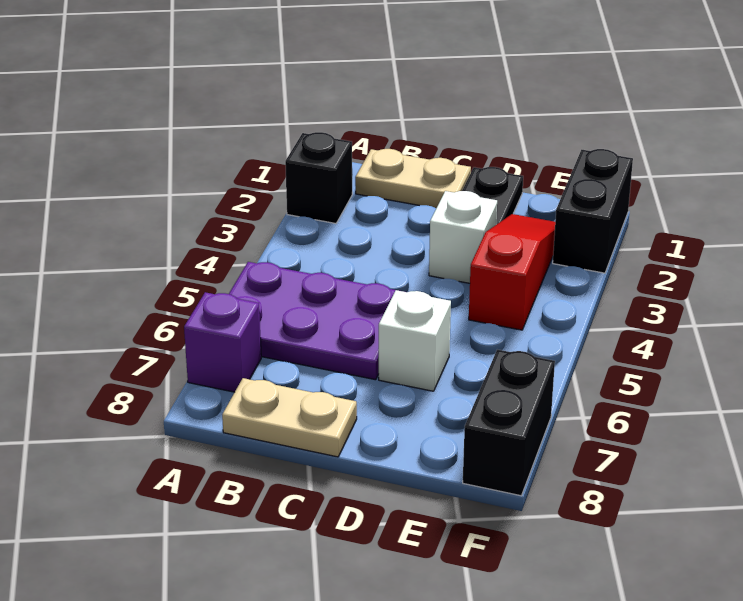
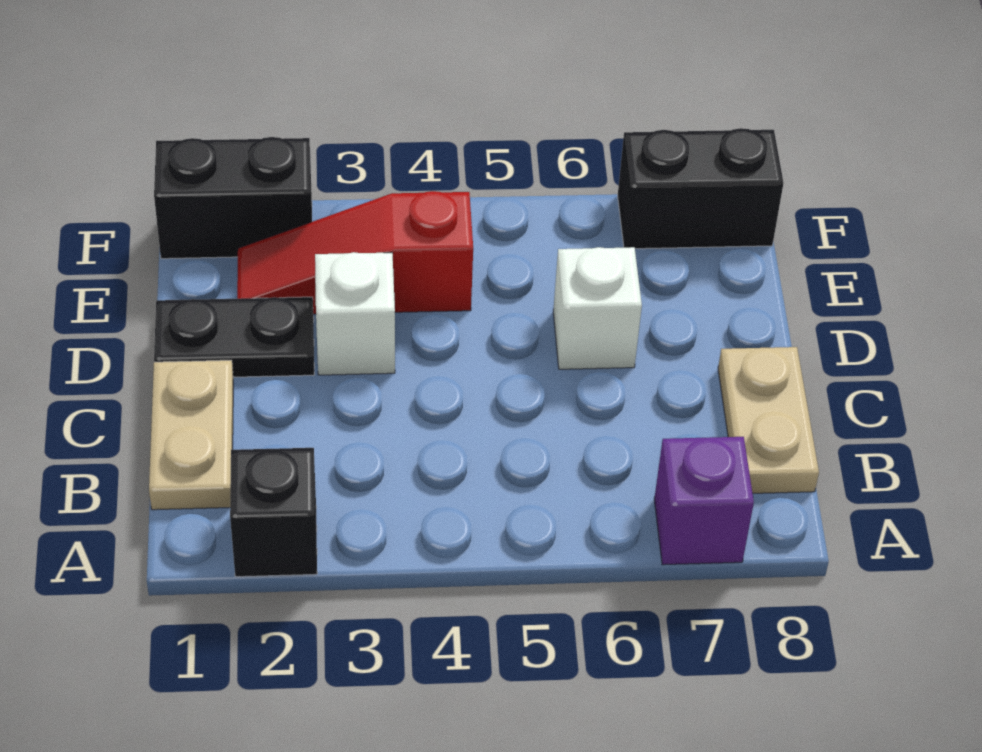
purple plate A5:C6 level 1 -> none

